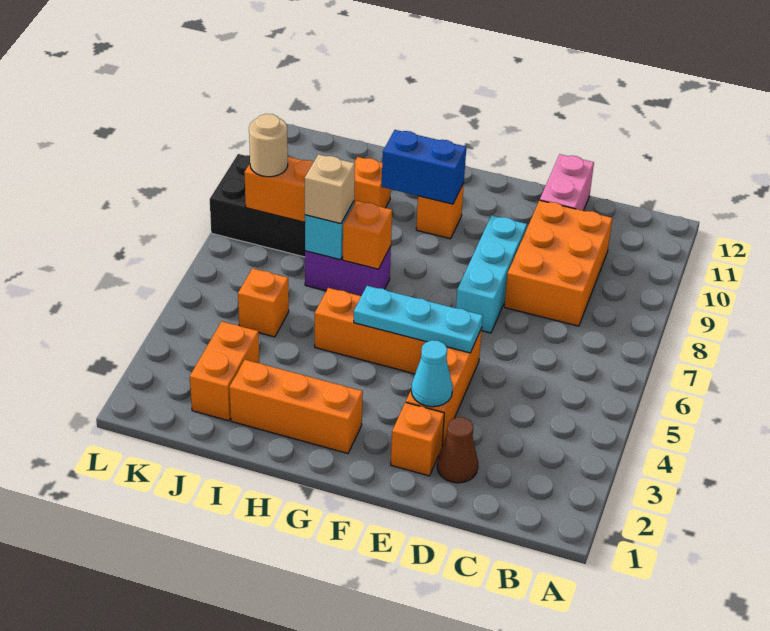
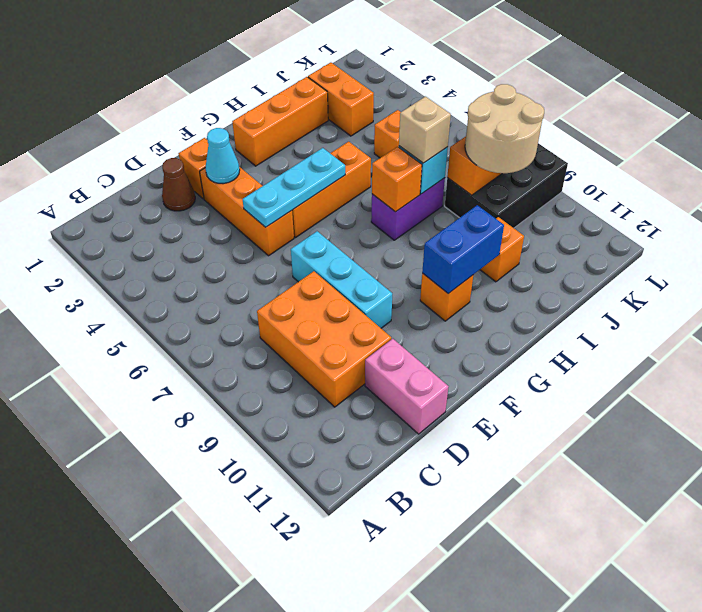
tan round brick K8 level 3 -> tan round brick J8:K9 level 3

